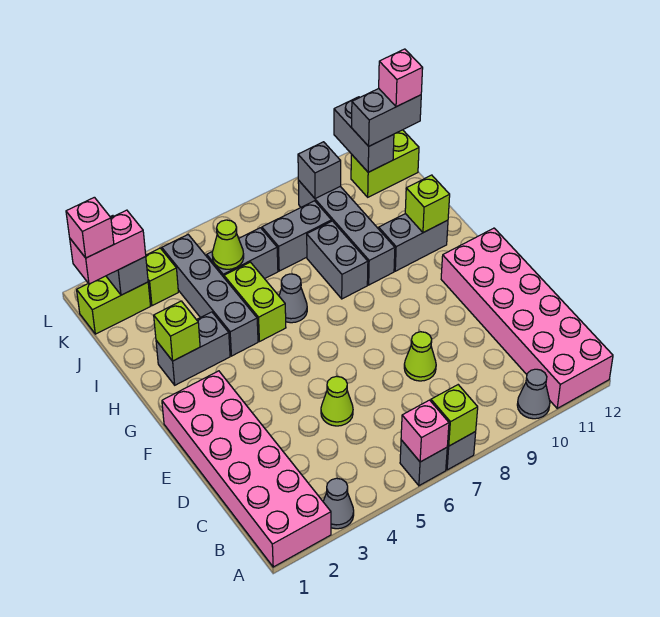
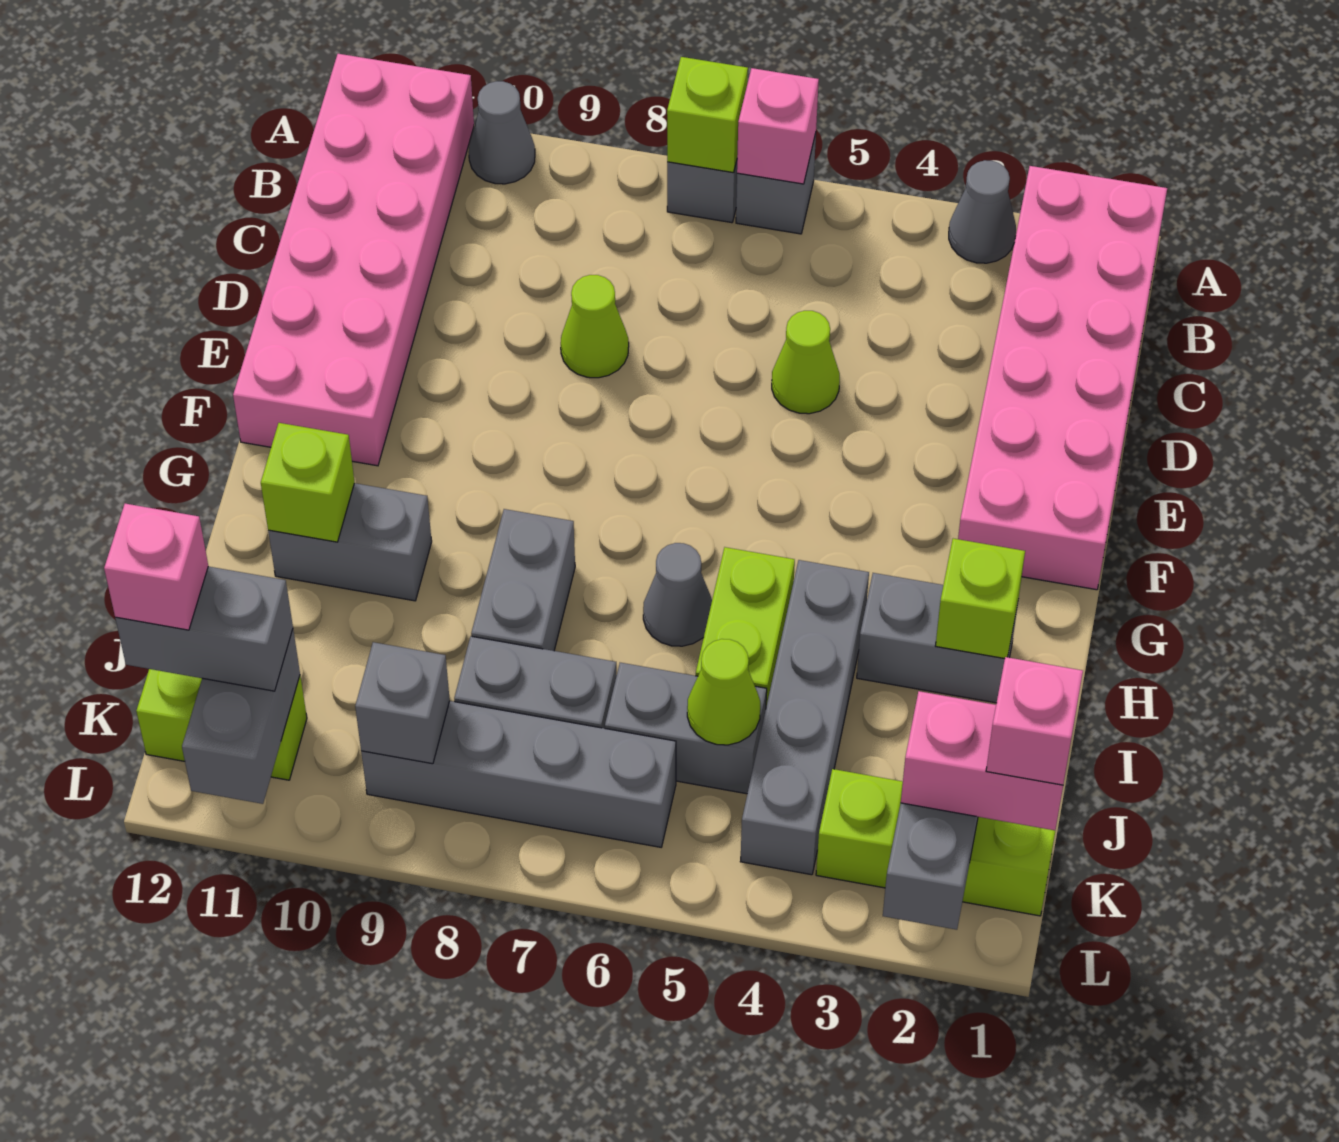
grey brick H9:K9 level 1 -> grey brick K6:K9 level 1

